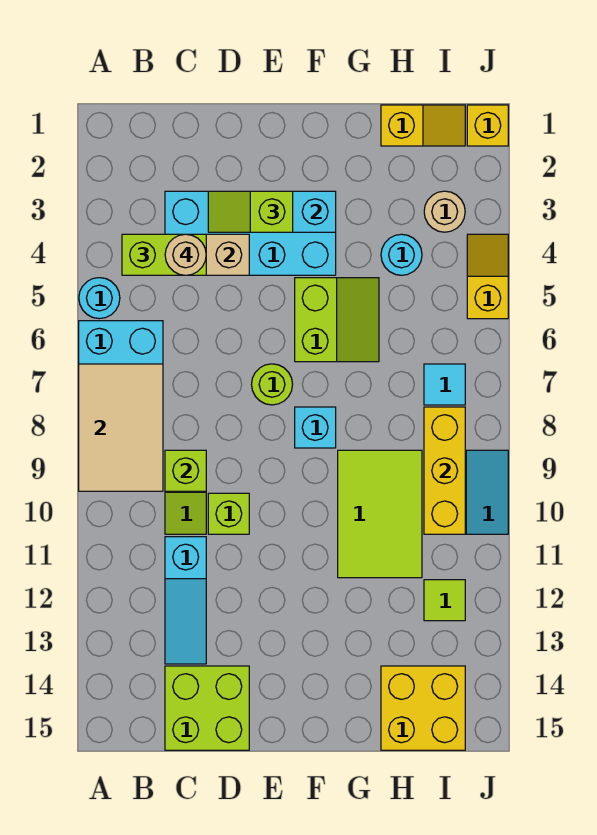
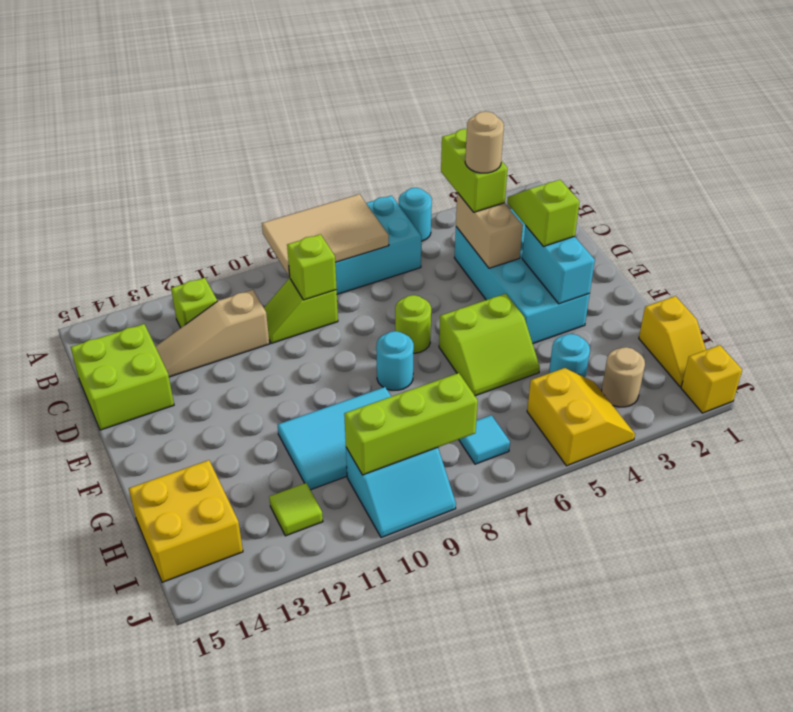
cyan slope C11:C13 level 1 top 11 -> tan slope C11:C13 level 1 top 11
lime brick D10 level 1 -> lime brick B12 level 1
cyan brick F8 level 1 -> cyan round brick F8 level 1
lime tile G9:H11 level 1 -> cyan tile G9:H11 level 1
yellow brick I8:I10 level 2 -> lime brick I8:I10 level 2
yellow slope J4:J5 level 1 top 5 -> yellow slope I4:J5 level 1 top 5

